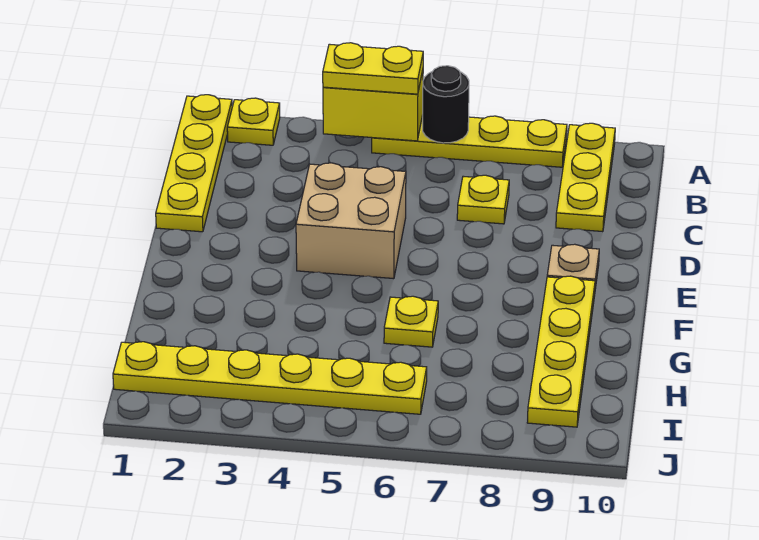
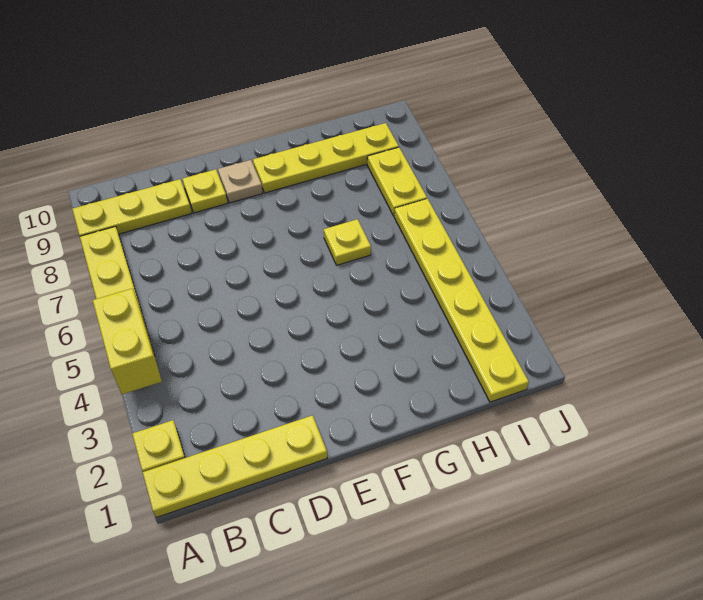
yellow plate A4:A5 level 3 -> yellow plate I7:I8 level 1
black round brick A6 level 2 -> none
yellow plate C7 level 1 -> yellow plate D9 level 1
tan brick D4:E5 level 1 -> none

